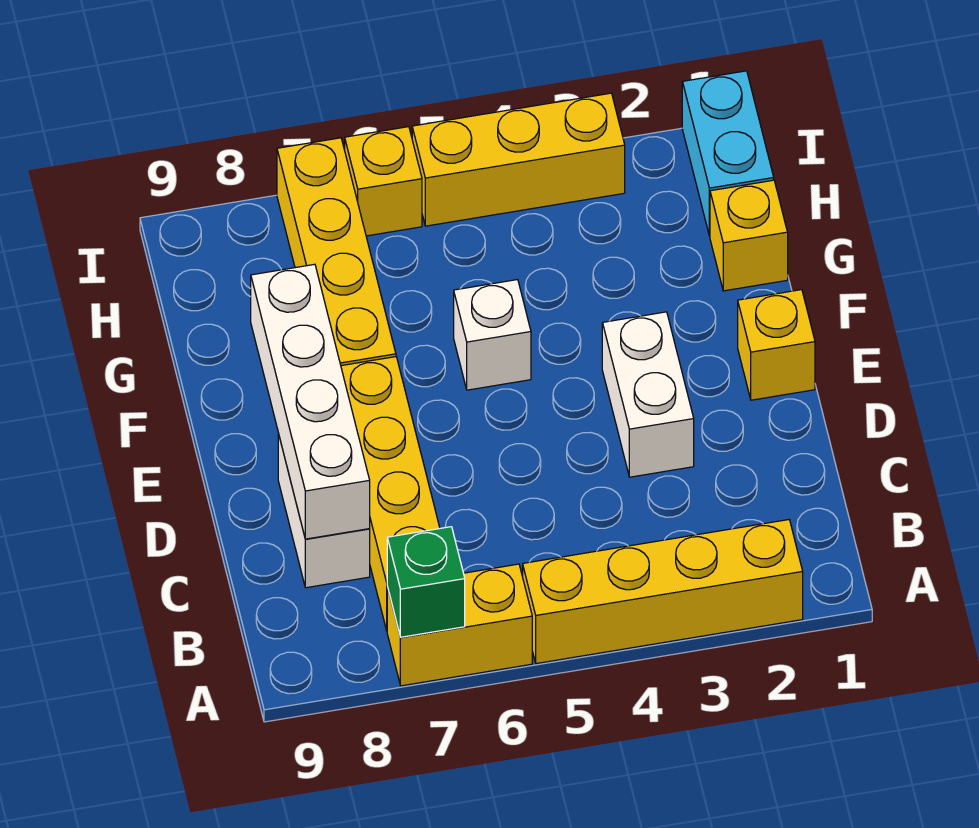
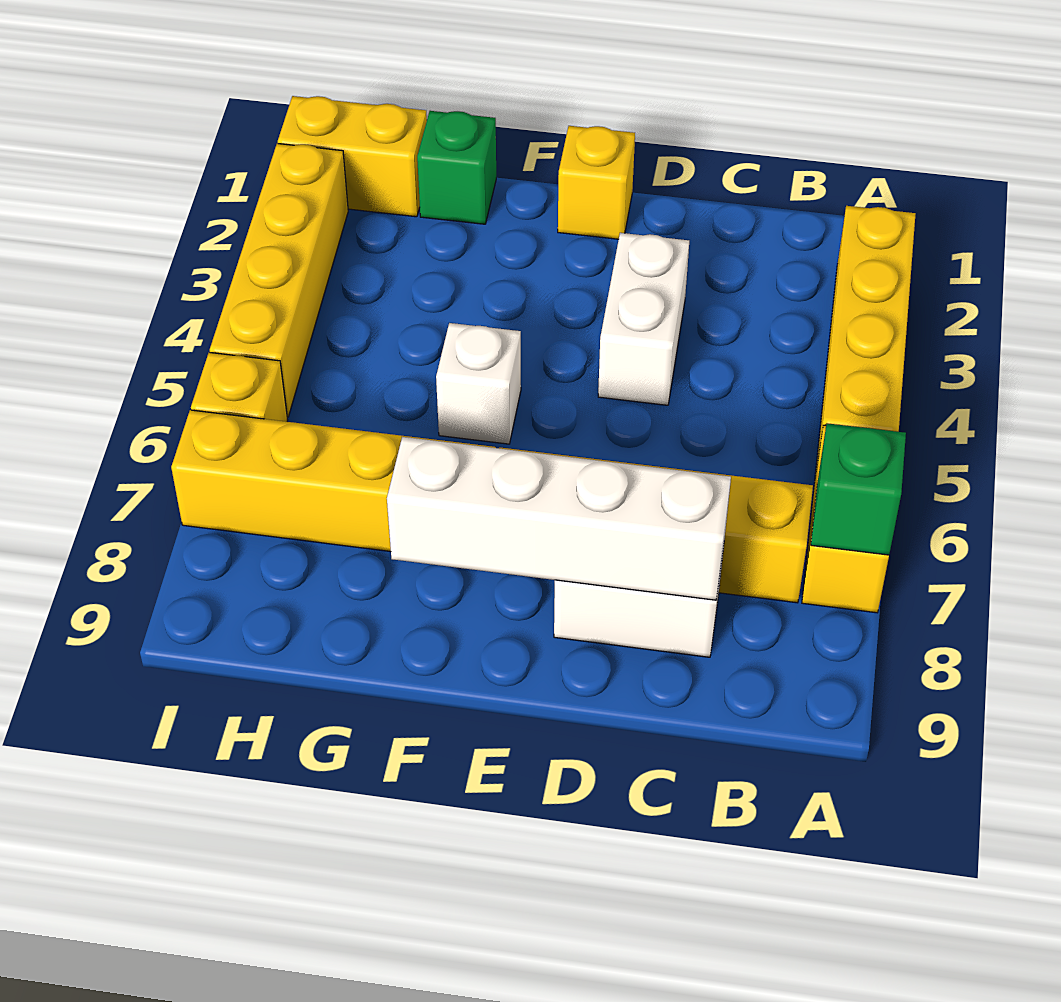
white brick D3:E3 level 1 -> white brick D3:D4 level 1
yellow brick G1 level 1 -> green brick G1 level 1
cyan brick H1:I1 level 1 -> yellow brick H1:I1 level 1
yellow brick I3:I5 level 1 -> yellow brick I2:I5 level 1

